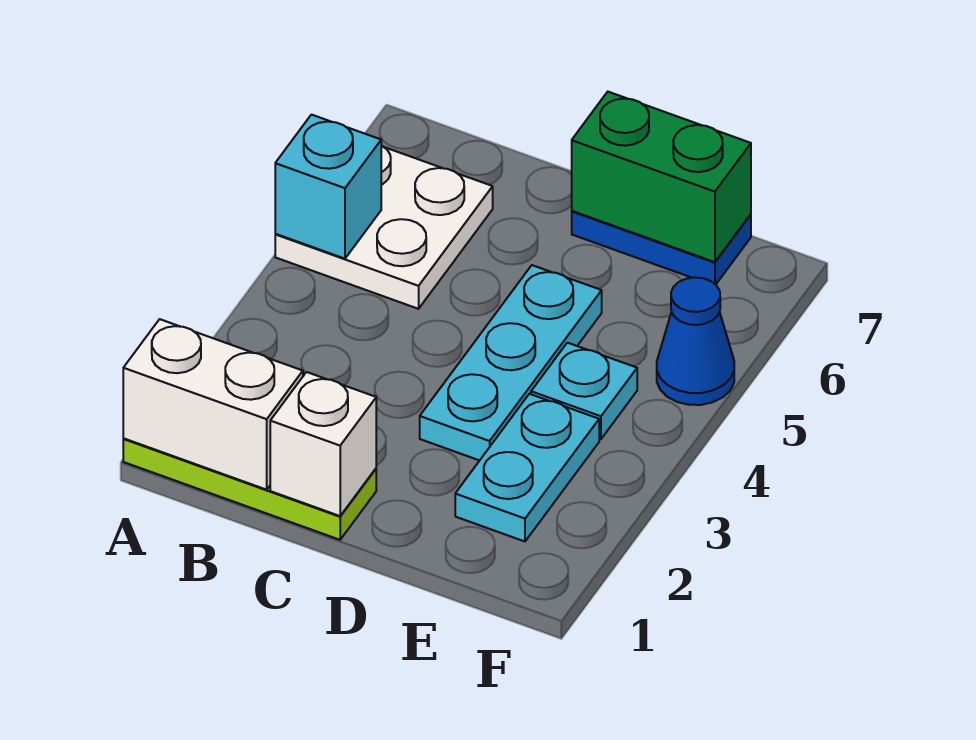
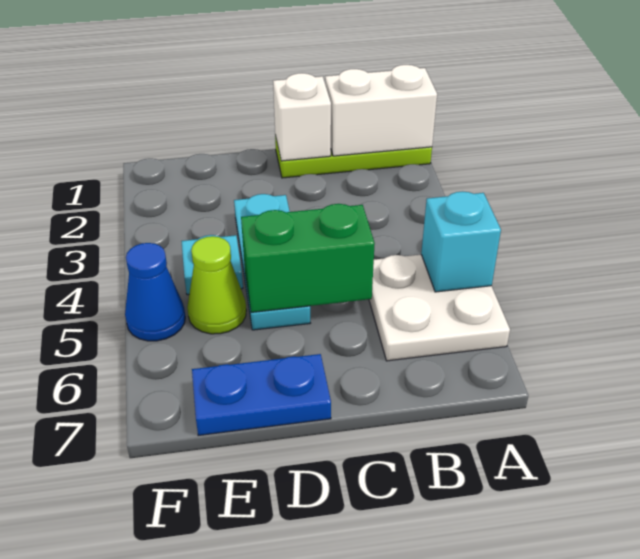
green brick D7:E7 level 2 -> green brick C5:D5 level 2
cyan plate E2:E3 level 1 -> none
none -> lime cone E5 level 1

